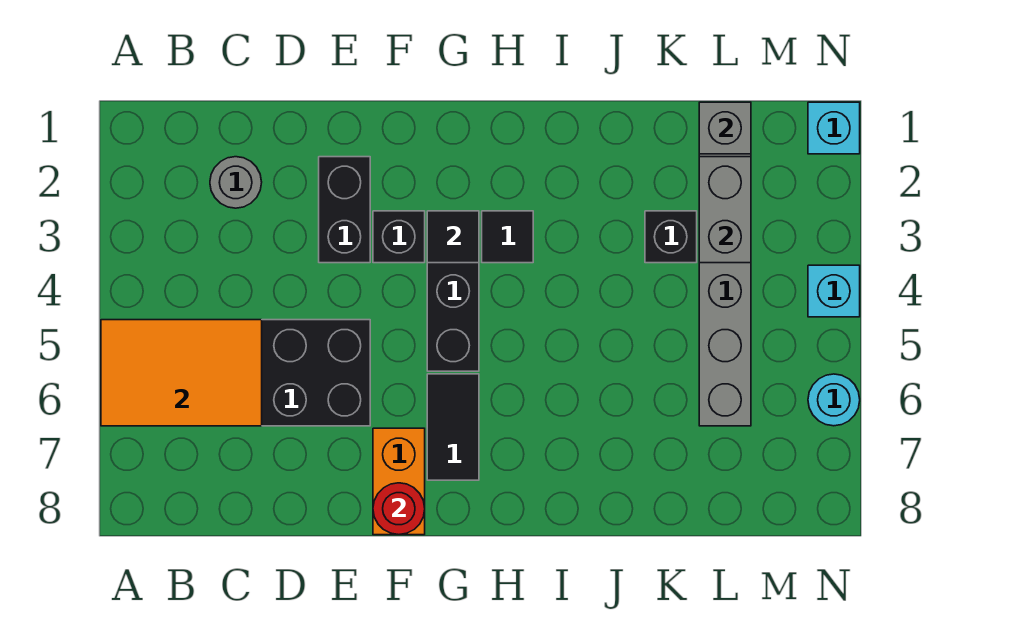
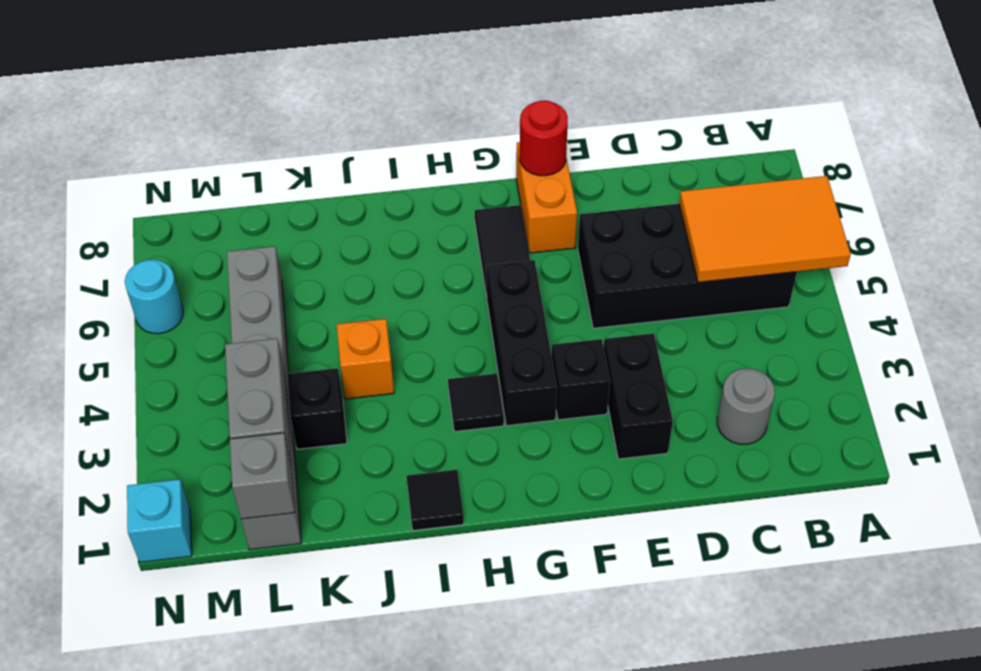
black tile G3 level 2 -> black tile I1 level 1
none -> orange brick J4 level 1
cyan brick N4 level 1 -> none

